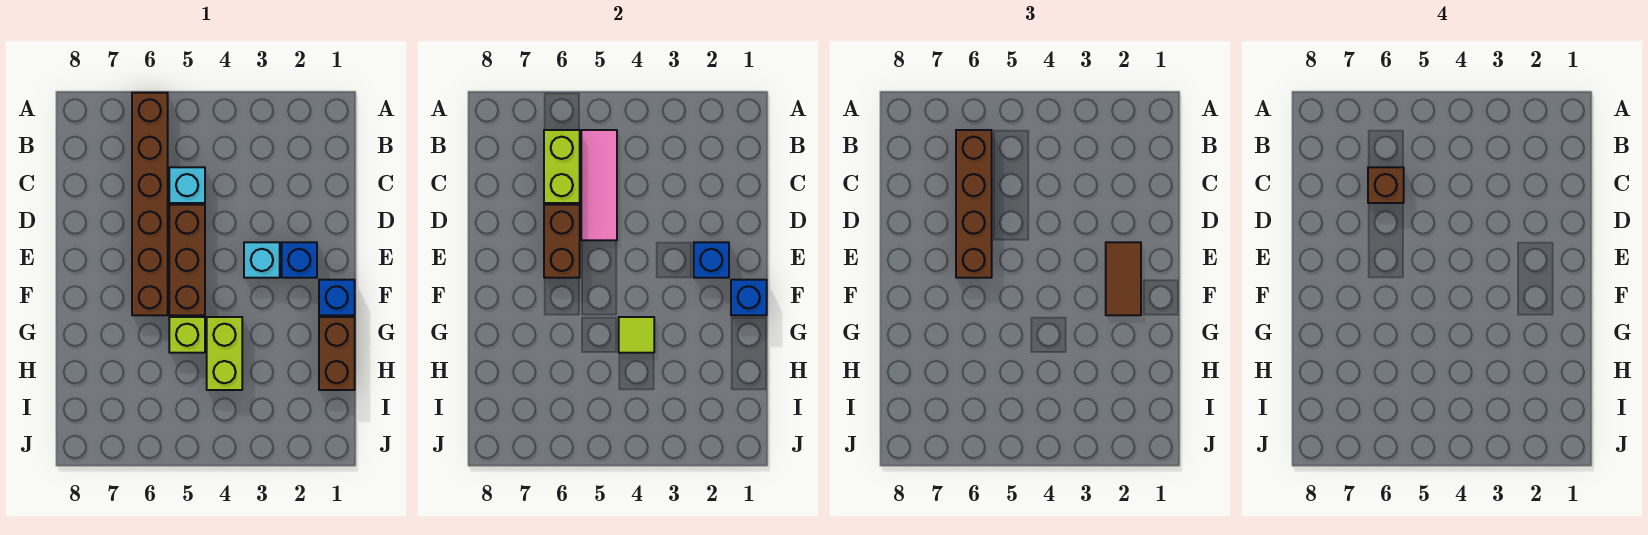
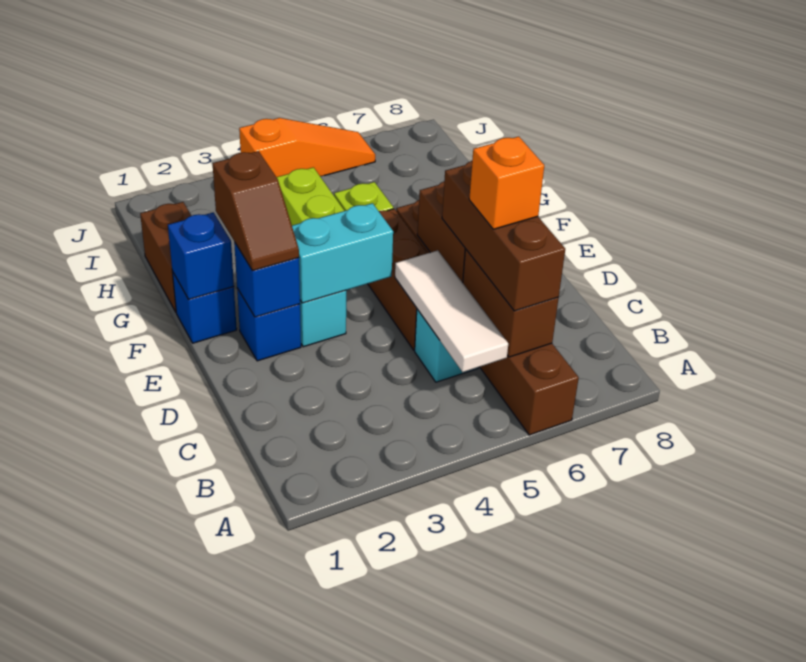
pink tile B5:D5 level 2 -> white tile B5:D5 level 2
lime brick B6:C6 level 2 -> brown brick B6:C6 level 2
brown brick B6:E6 level 3 -> brown brick B6:D6 level 3
brown brick C6 level 4 -> orange brick C6 level 4
brown tile E2:F2 level 3 -> brown slope E2:F2 level 3 top F
none -> cyan brick E3:E4 level 2
lime tile G4 level 2 -> none
none -> orange slope J4:J6 level 1 top 4

